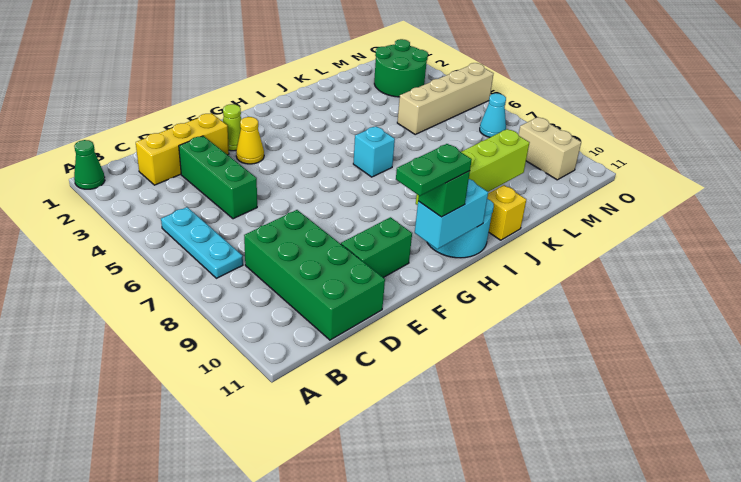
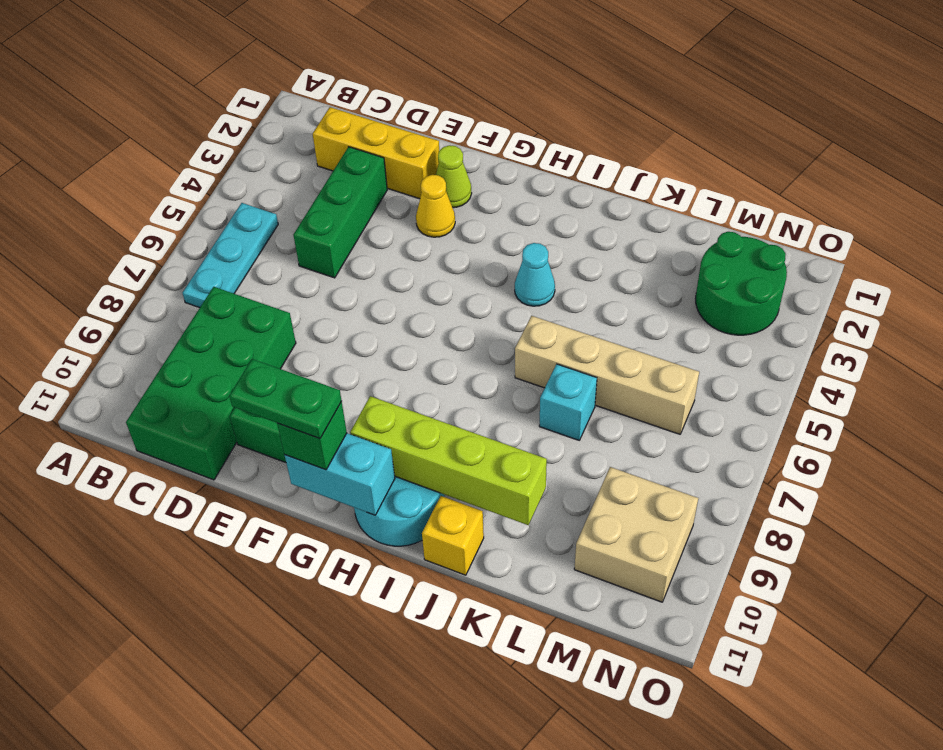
green cone A1 level 1 -> none
cyan brick I6 level 1 -> cyan brick K7 level 1
tan brick L5:O5 level 1 -> tan brick J6:M6 level 1
cyan cone N7 level 1 -> cyan cone I4 level 1
tan brick N9:N10 level 1 -> tan brick M9:N10 level 1

